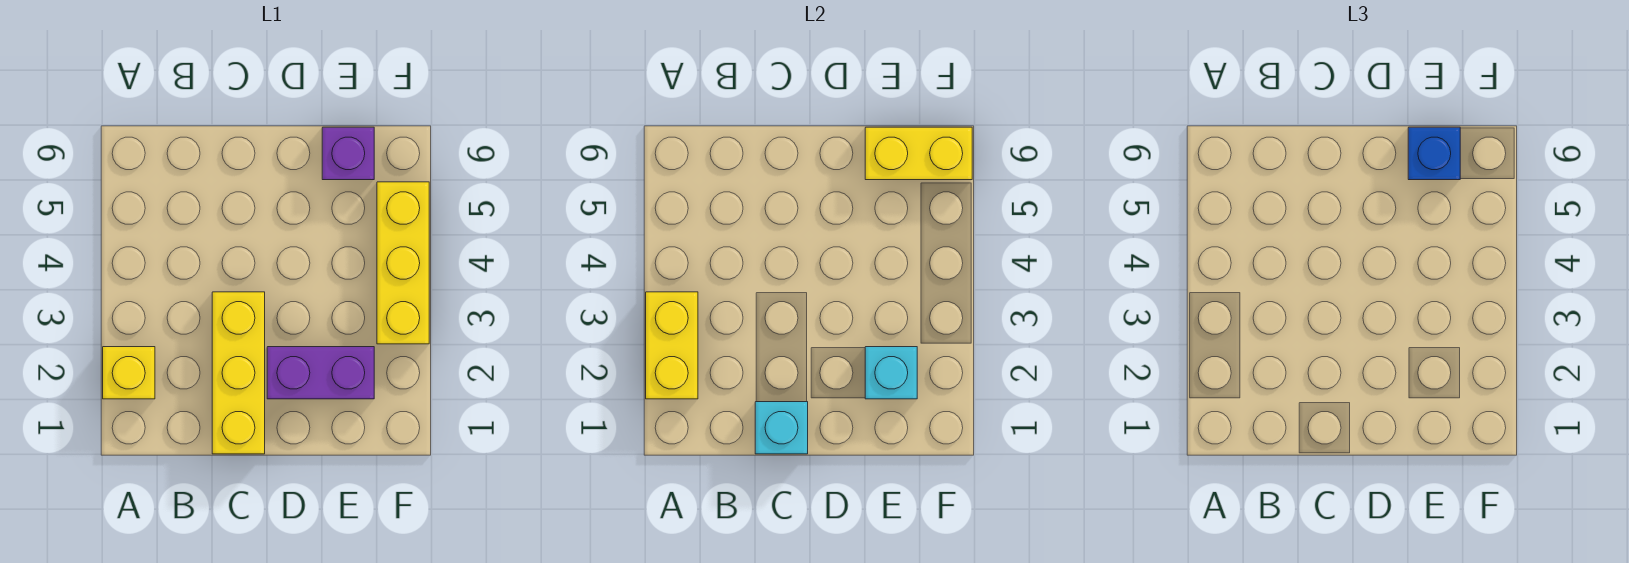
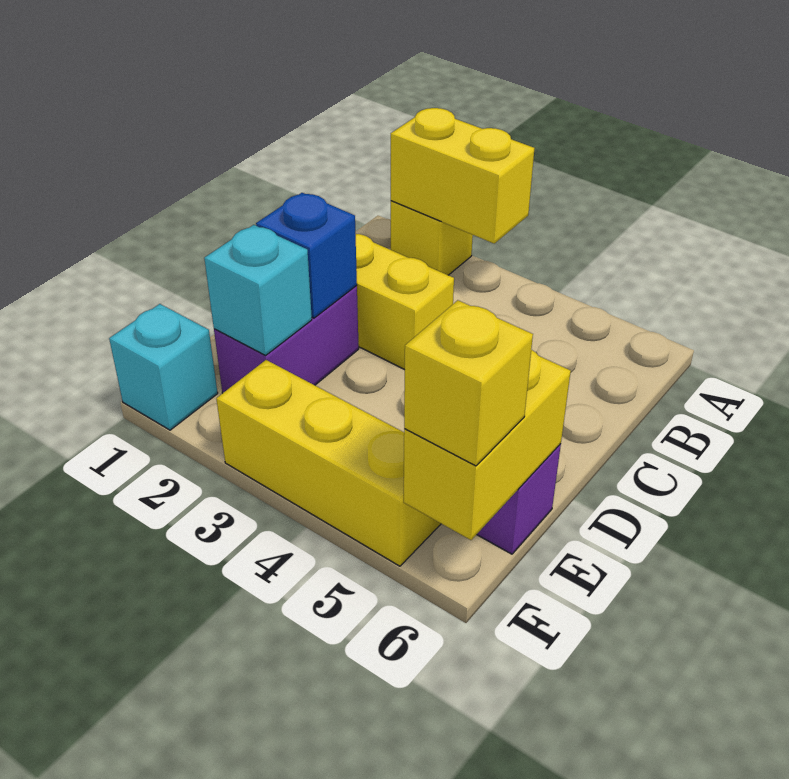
cyan brick C1 level 2 -> cyan brick F1 level 1
blue brick E6 level 3 -> blue brick D2 level 2
none -> yellow brick F6 level 3

